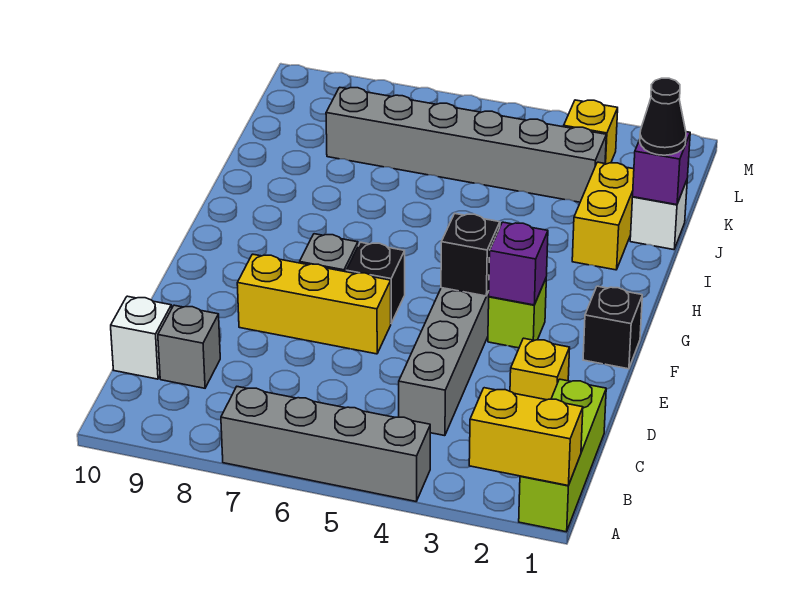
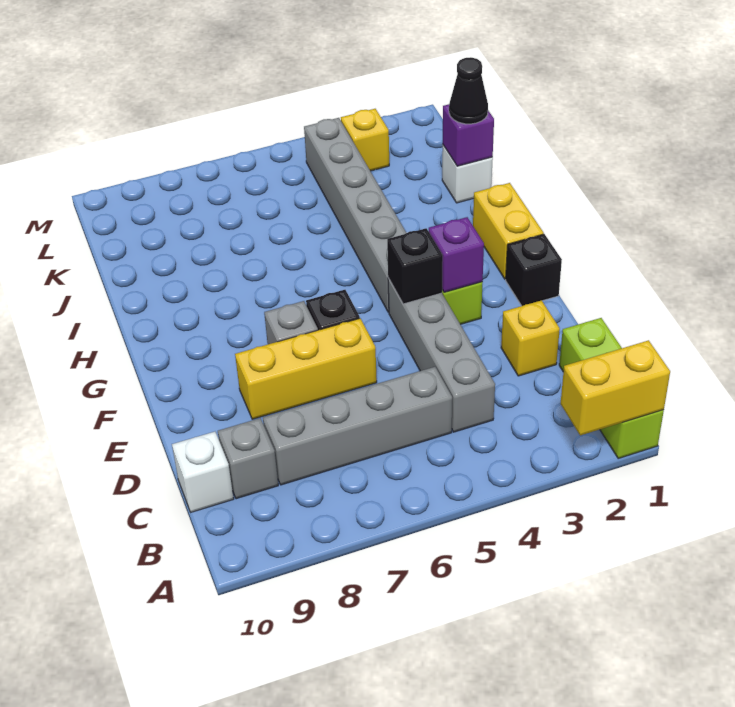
grey brick A4:A7 level 1 -> grey brick C5:C8 level 1
yellow brick I2:J2 level 1 -> yellow brick G1:H1 level 1
grey brick K3:K8 level 1 -> grey brick G4:L4 level 1

